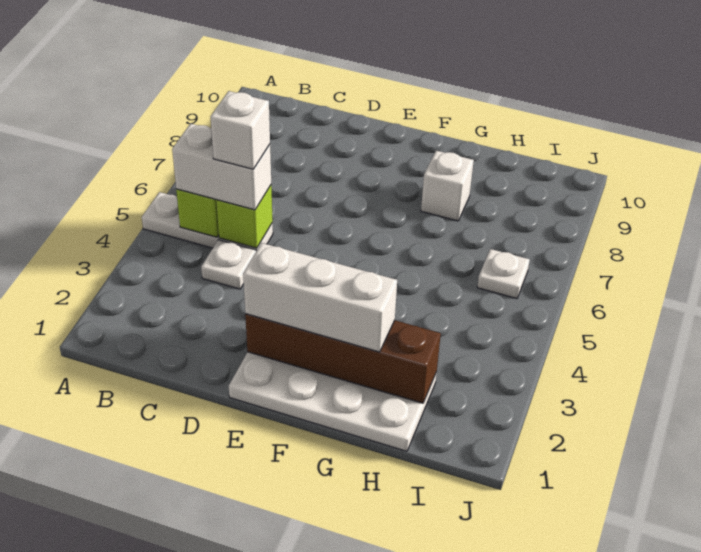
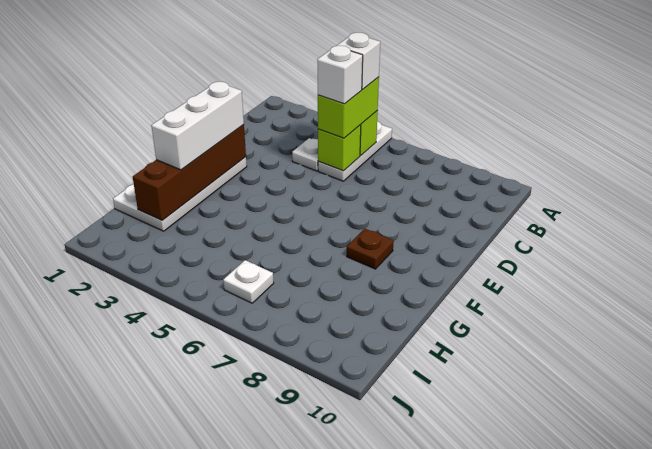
white brick B5:C5 level 3 -> lime brick B5:C5 level 3
none -> brown plate F8 level 1
white brick G8 level 1 -> white brick B5 level 4

